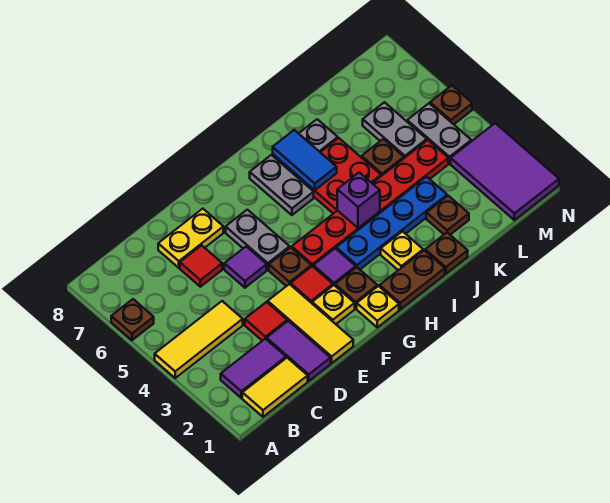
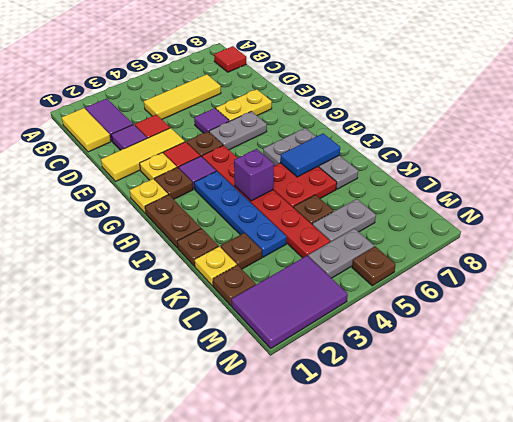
yellow tile A4:C4 level 1 -> yellow tile C4:C6 level 1
brown plate A6 level 1 -> brown plate L1 level 1
purple tile D1:D2 level 1 -> purple tile D2 level 1
red tile D6 level 1 -> red tile B8 level 1
yellow plate D7:E7 level 1 -> yellow plate E6:E7 level 1
yellow plate I2 level 1 -> yellow plate K1 level 1

